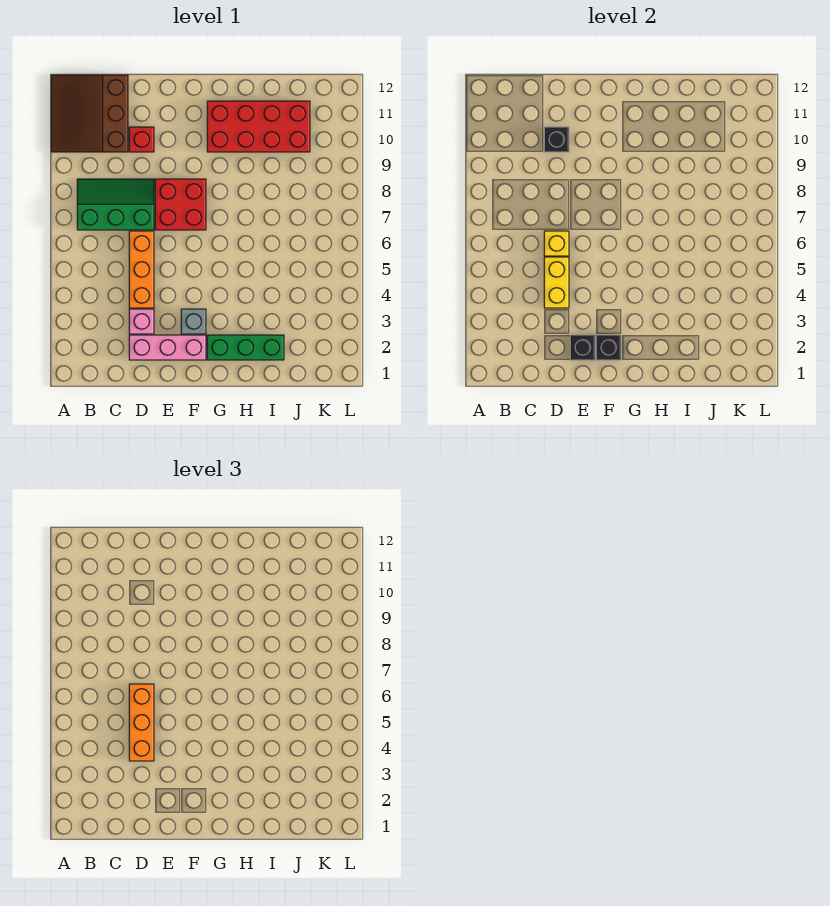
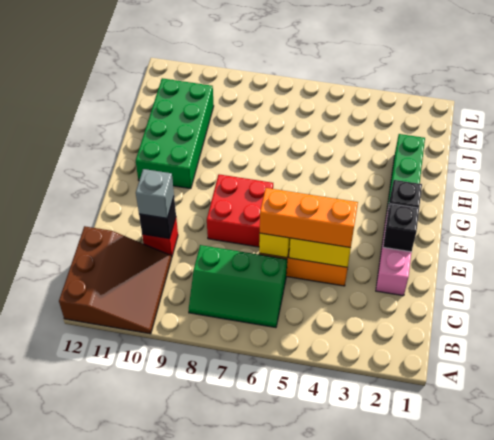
brown slope A10:C12 level 1 top C -> brown slope A10:C12 level 1 top 12
green slope B7:D8 level 1 top 7 -> green slope B6:C8 level 1 top C
pink brick D3 level 1 -> none
grey brick F3 level 1 -> grey brick D10 level 3
red brick G10:J11 level 1 -> green brick G10:J11 level 1

